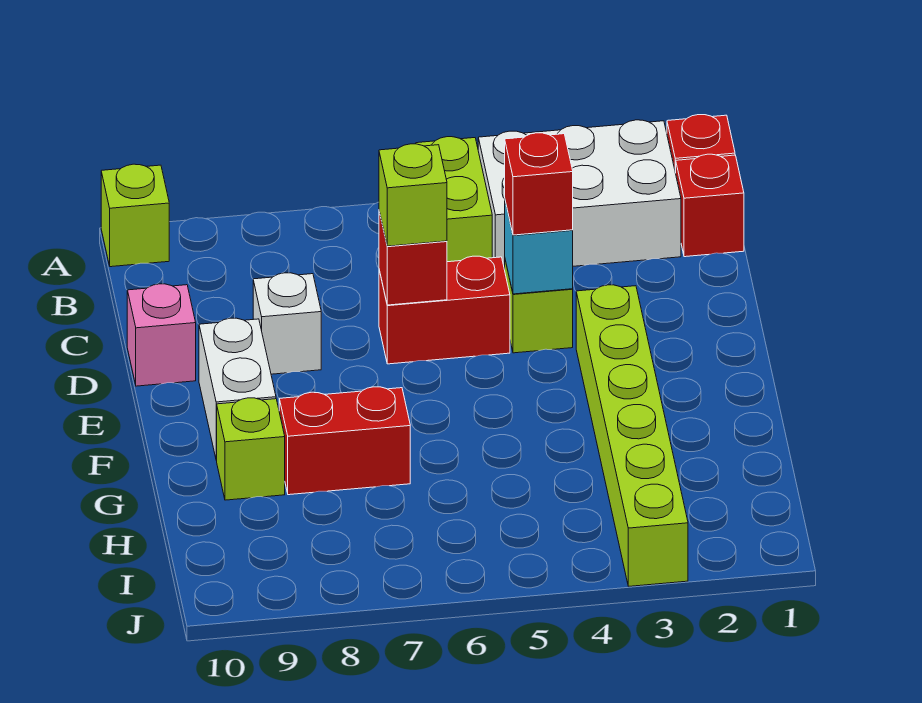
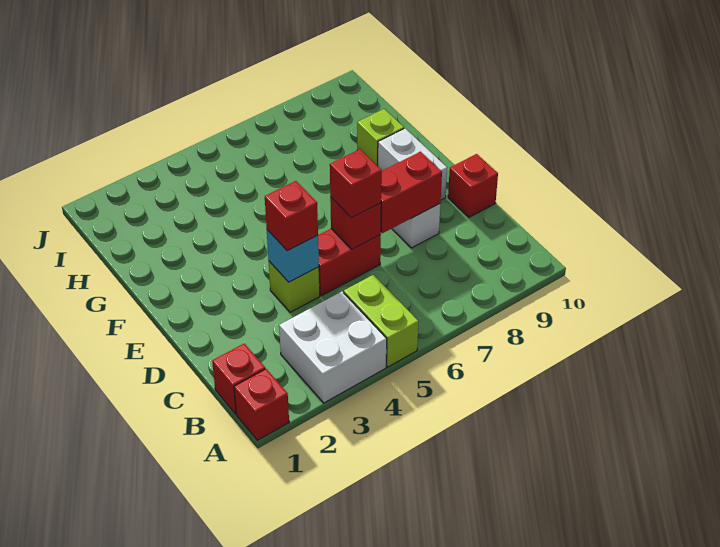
white brick A2:B4 level 1 -> white brick A3:B4 level 1
lime brick A10 level 1 -> none
lime brick D6 level 3 -> red brick D6 level 3
pink brick D10 level 1 -> red brick D10 level 1
lime brick E3:J3 level 1 -> none
red brick G7:G8 level 1 -> red brick D7:D8 level 2

